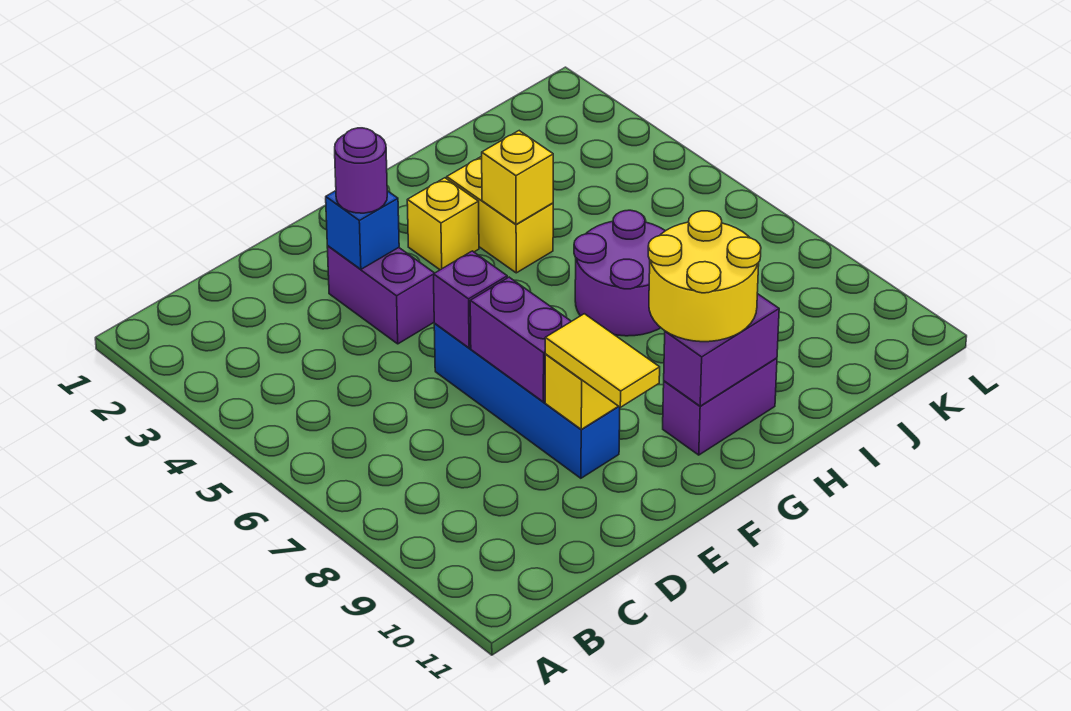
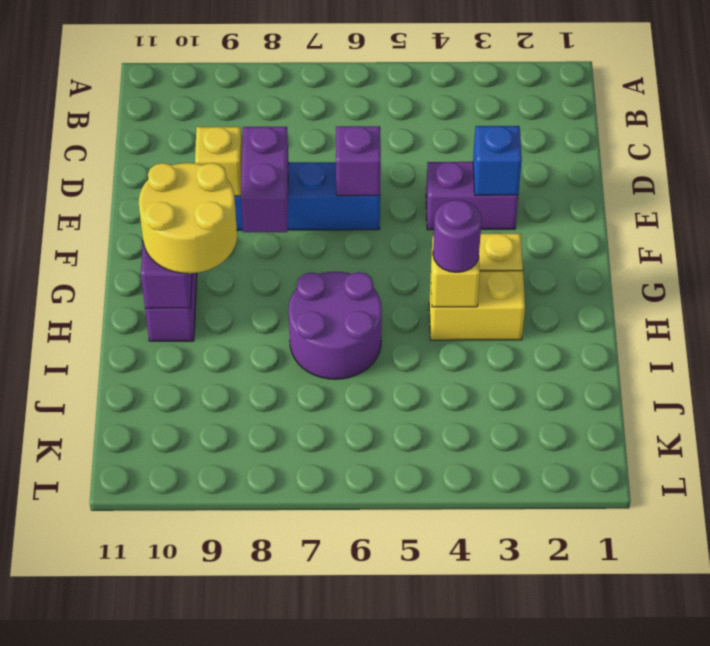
purple round brick E3 level 3 -> purple round brick H4 level 3
purple brick E7:E8 level 2 -> purple brick E8:F8 level 2
yellow tile E9:E10 level 3 -> none

